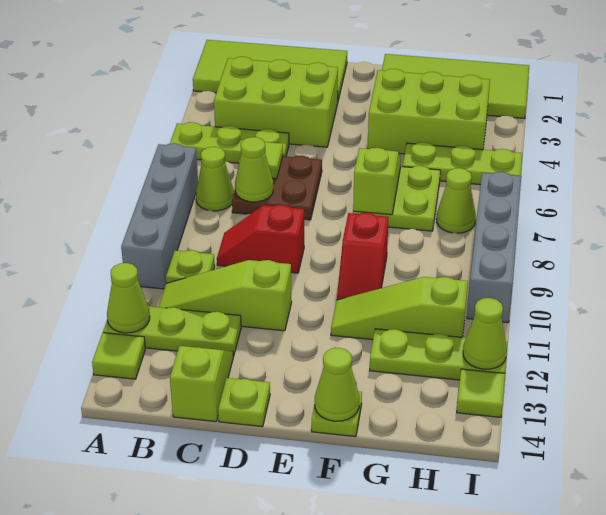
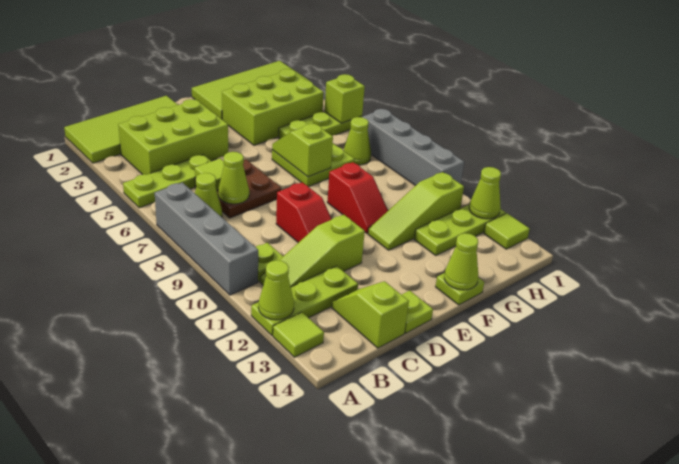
red slope C9:D9 level 1 top D -> red slope D9:D10 level 1 top 9
none -> lime brick I5 level 2

